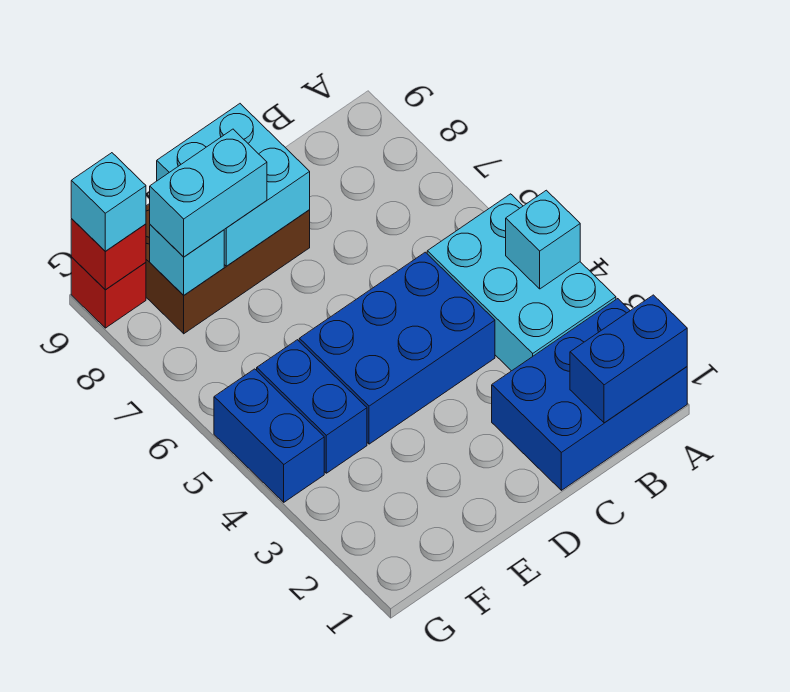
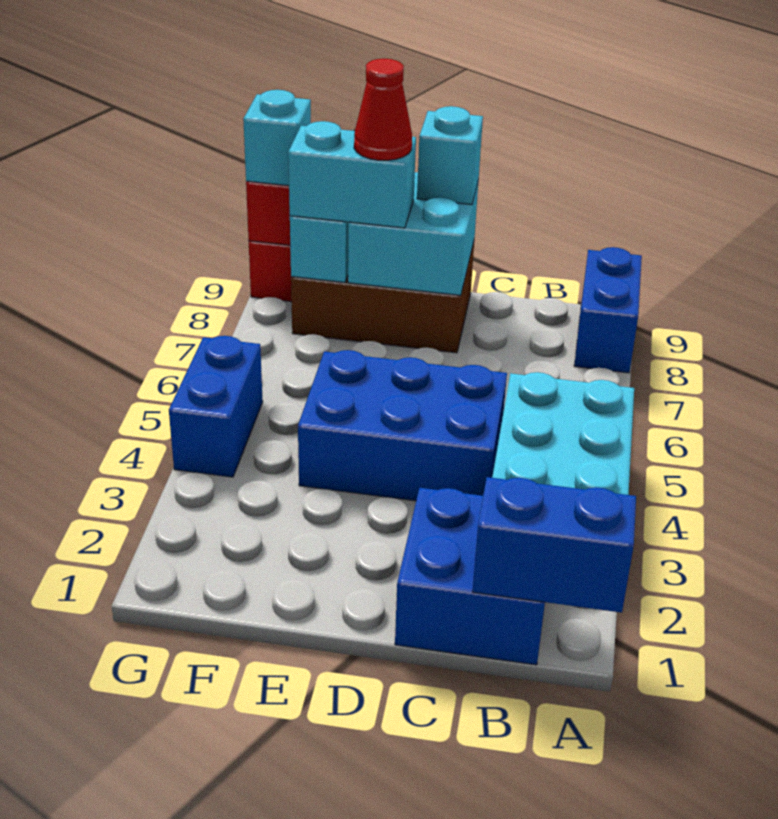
blue brick A1:C2 level 1 -> blue brick B1:C2 level 1
cyan brick A4 level 2 -> cyan brick D9 level 3
none -> red cone E8 level 4
blue brick F4:F5 level 1 -> blue brick A8:A9 level 1

